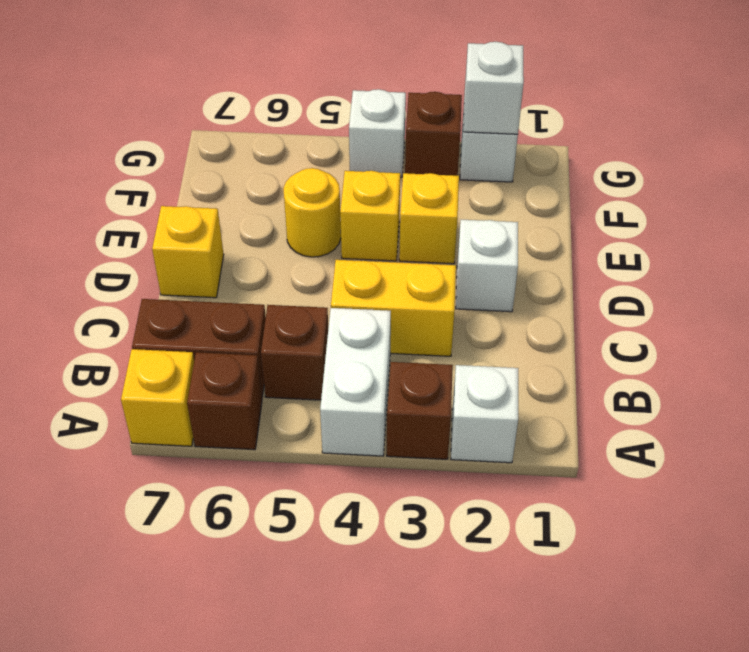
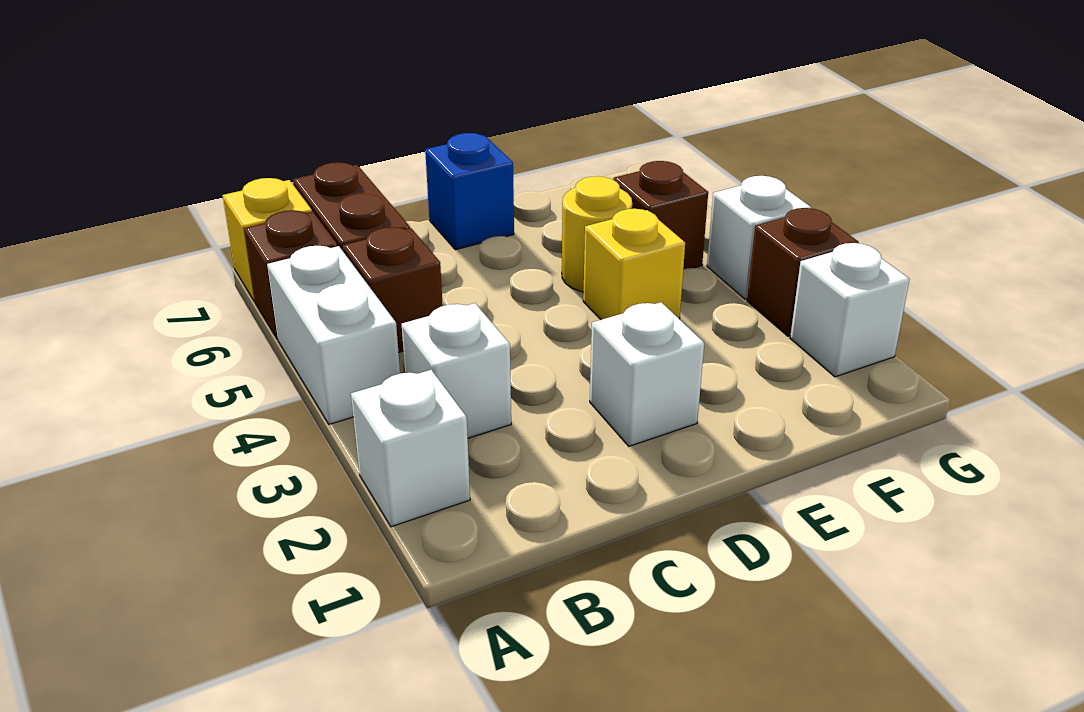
brown brick A3 level 1 -> brown brick F5 level 1
white brick A4:B4 level 1 -> white brick A4:A5 level 1
yellow brick C3:C4 level 1 -> none
yellow brick D7 level 1 -> blue brick D7 level 1
yellow brick E3 level 1 -> none
white brick G2 level 2 -> white brick B3 level 1

